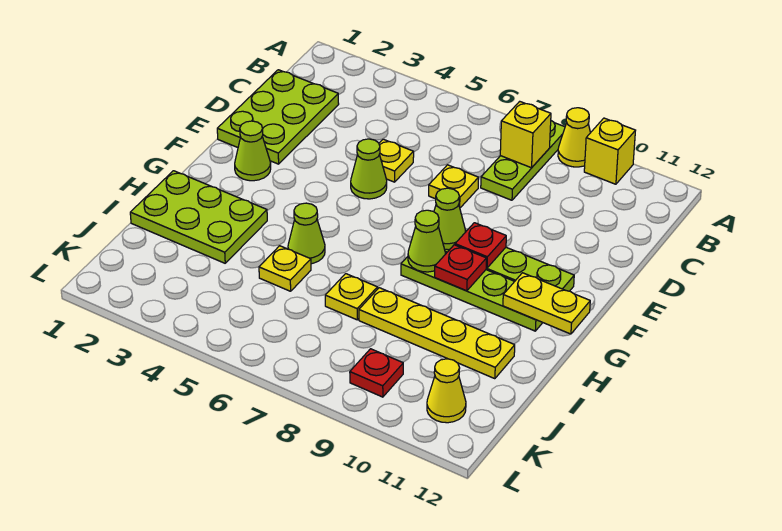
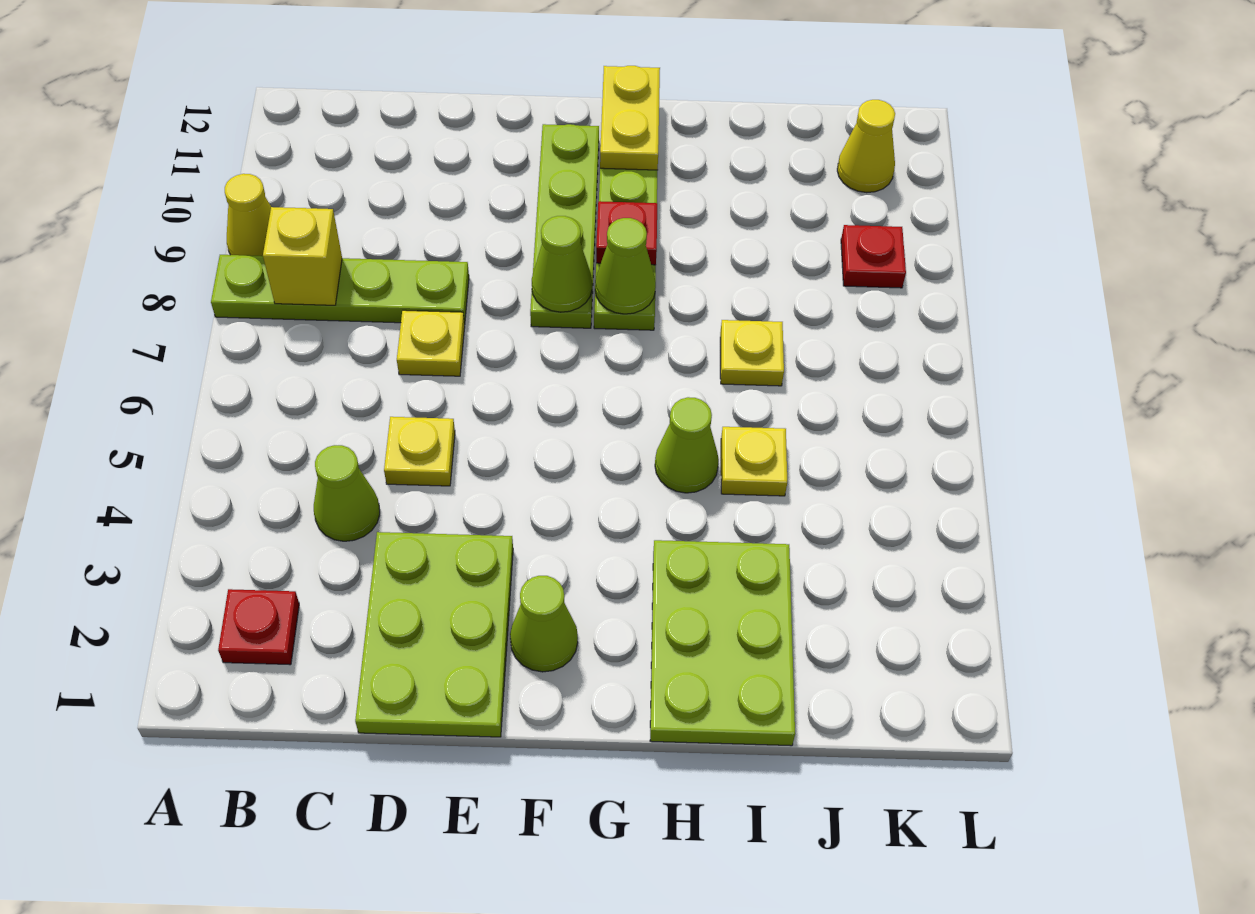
lime plate A8:C8 level 1 -> lime plate A8:D8 level 1
yellow brick A10 level 1 -> none
lime plate C1:E2 level 1 -> lime plate D1:E3 level 1
lime cone E5 level 1 -> lime cone C4 level 1
red plate F9 level 2 -> red plate B2 level 1
yellow plate I8:I11 level 1 -> none

